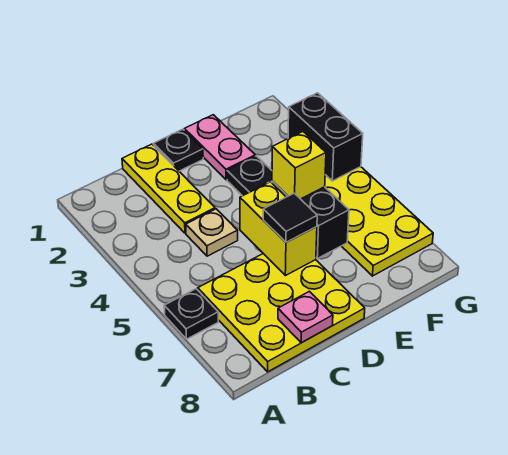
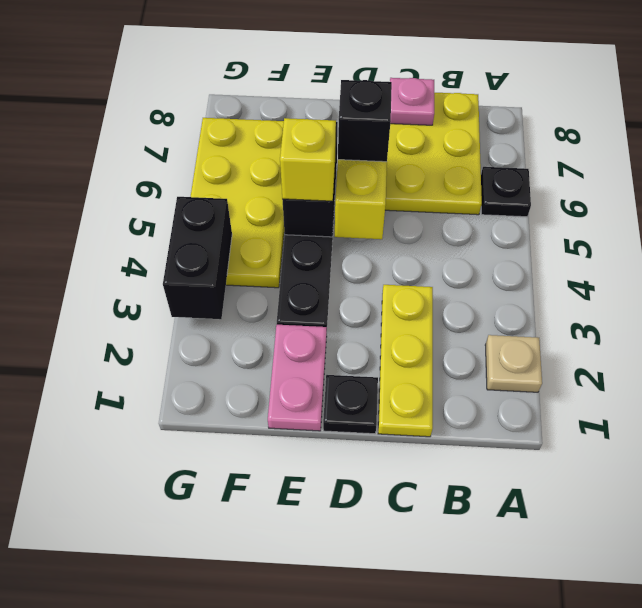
tan plate C4 level 1 -> tan plate A2 level 1
black tile D6 level 3 -> black brick D6 level 3

